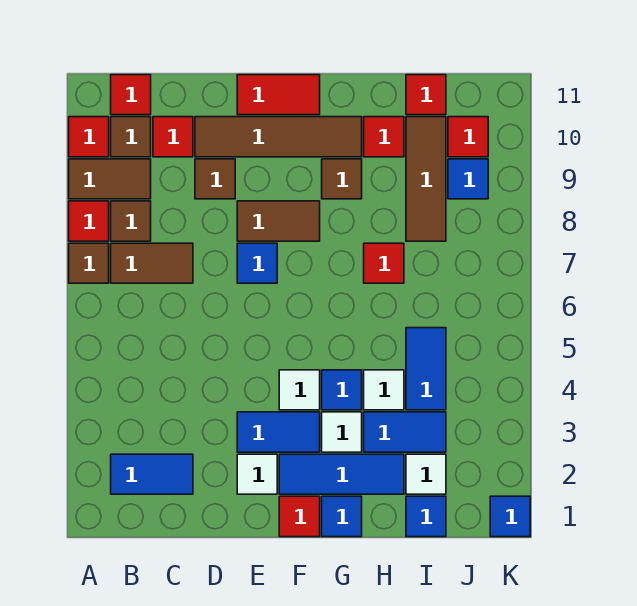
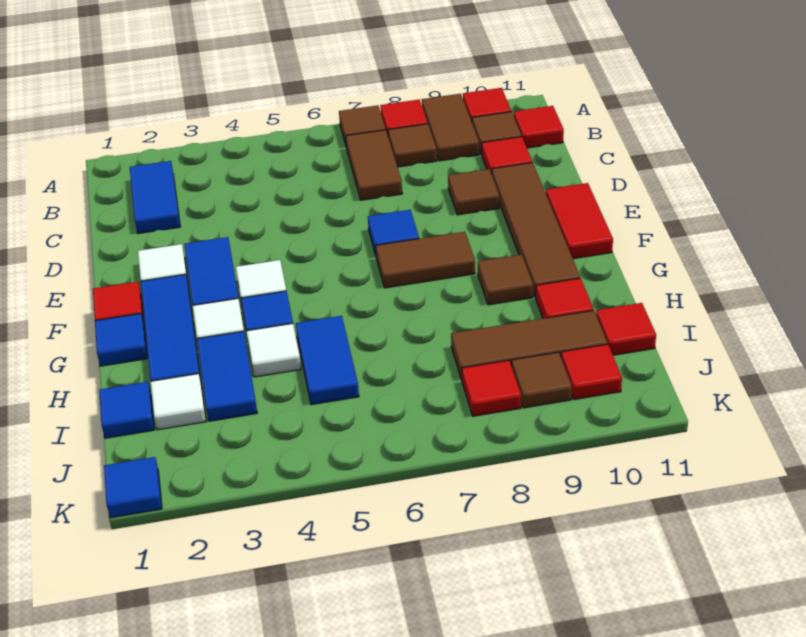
brown tile E8:F8 level 1 -> brown tile F7:F8 level 1
red tile H7 level 1 -> red tile J8 level 1
blue tile I4:I5 level 1 -> blue tile H5:I5 level 1
blue tile J9 level 1 -> brown tile J9 level 1

